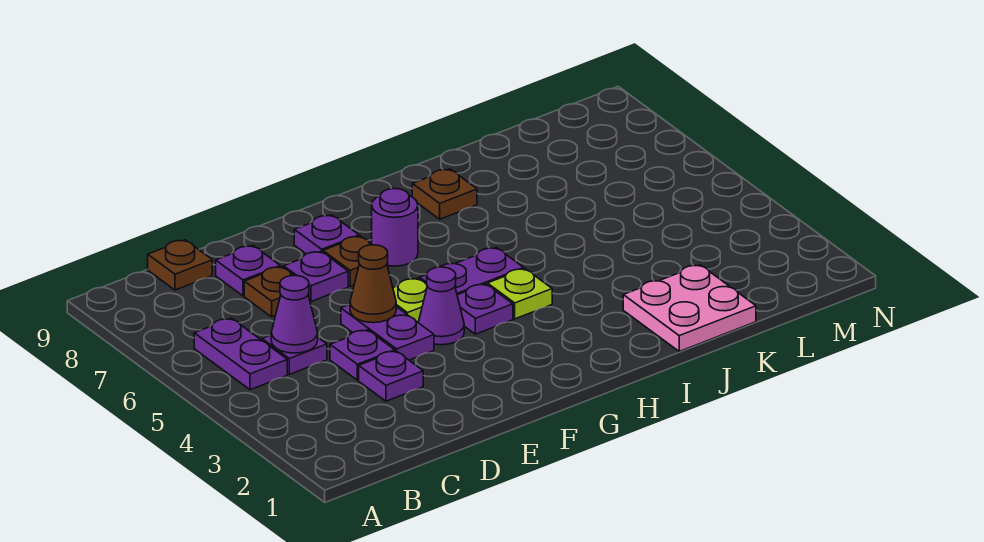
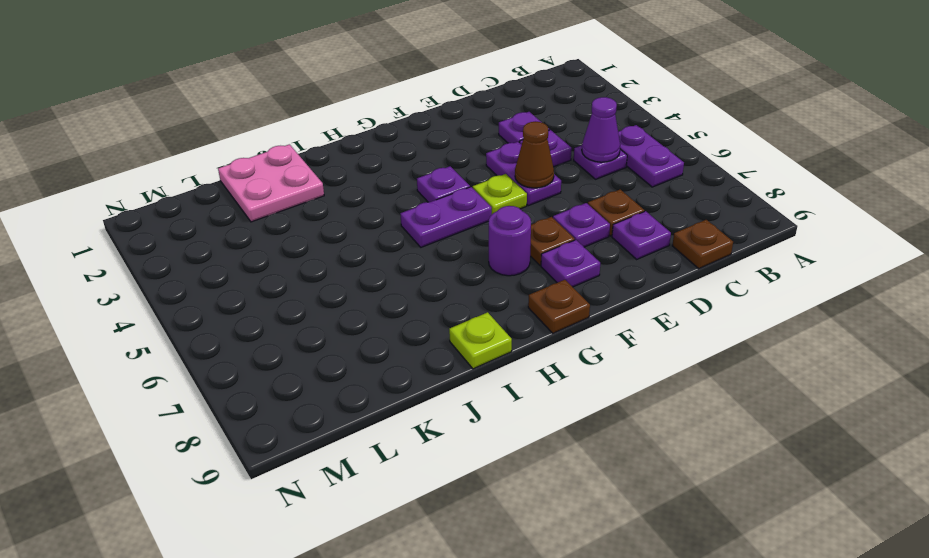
purple cone F4 level 1 -> none
lime plate H4 level 1 -> lime plate I9 level 1
brown plate I8 level 1 -> brown plate G9 level 1

